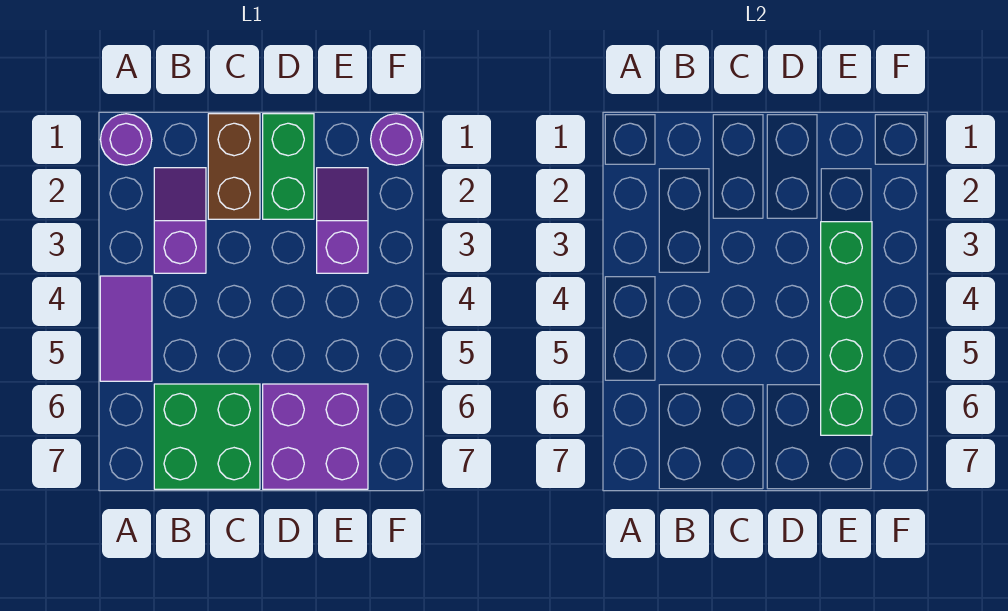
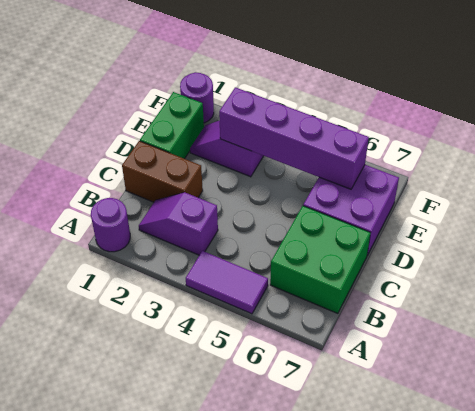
green brick D1:D2 level 1 -> green brick D1:E1 level 1
green brick E3:E6 level 2 -> purple brick E3:E6 level 2

